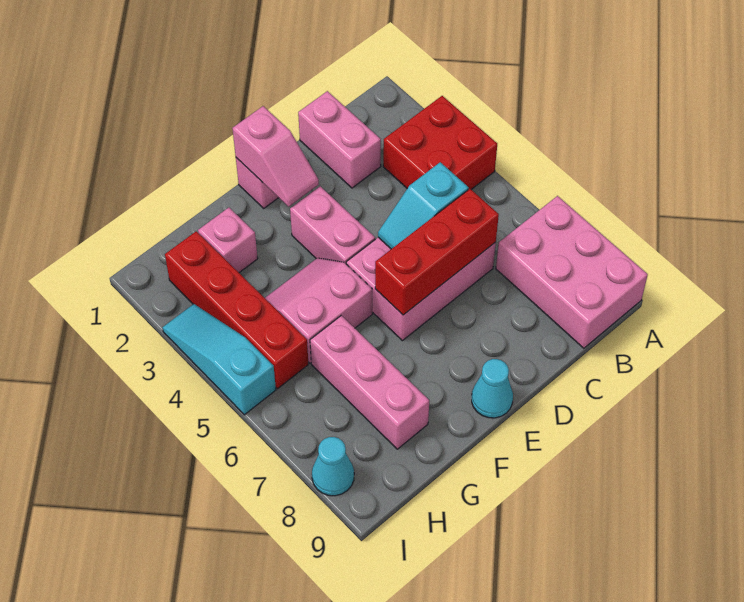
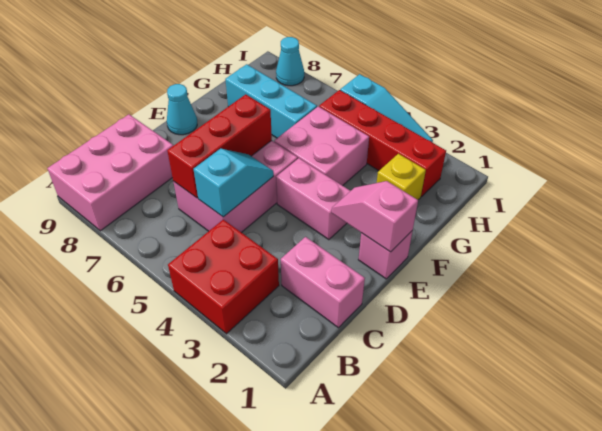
pink brick A7:B9 level 1 -> pink brick A8:C9 level 1
pink slope F4:G5 level 1 top 5 -> pink brick F4:G5 level 1
pink brick G2 level 1 -> yellow brick G2 level 1
pink brick G6:G8 level 1 -> cyan brick G6:G8 level 1

